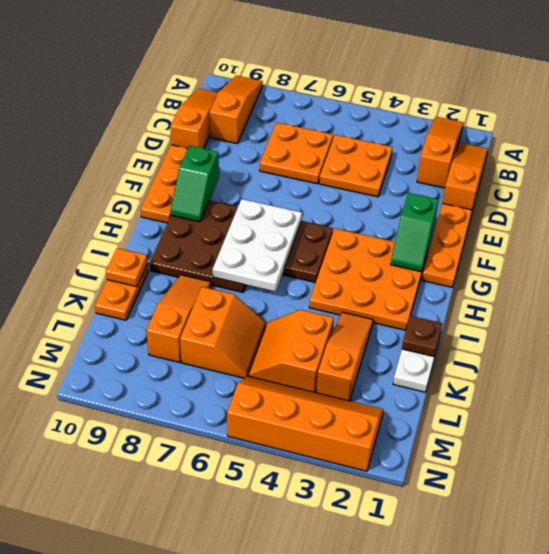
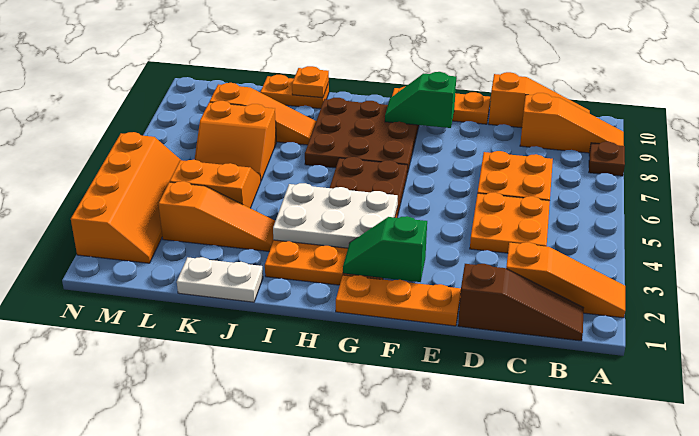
orange slope B1:D1 level 1 top D -> brown slope B1:D1 level 1 top D
white plate G6:I7 level 2 -> white plate G3:I4 level 2
brown plate J1 level 2 -> brown plate A8 level 1

